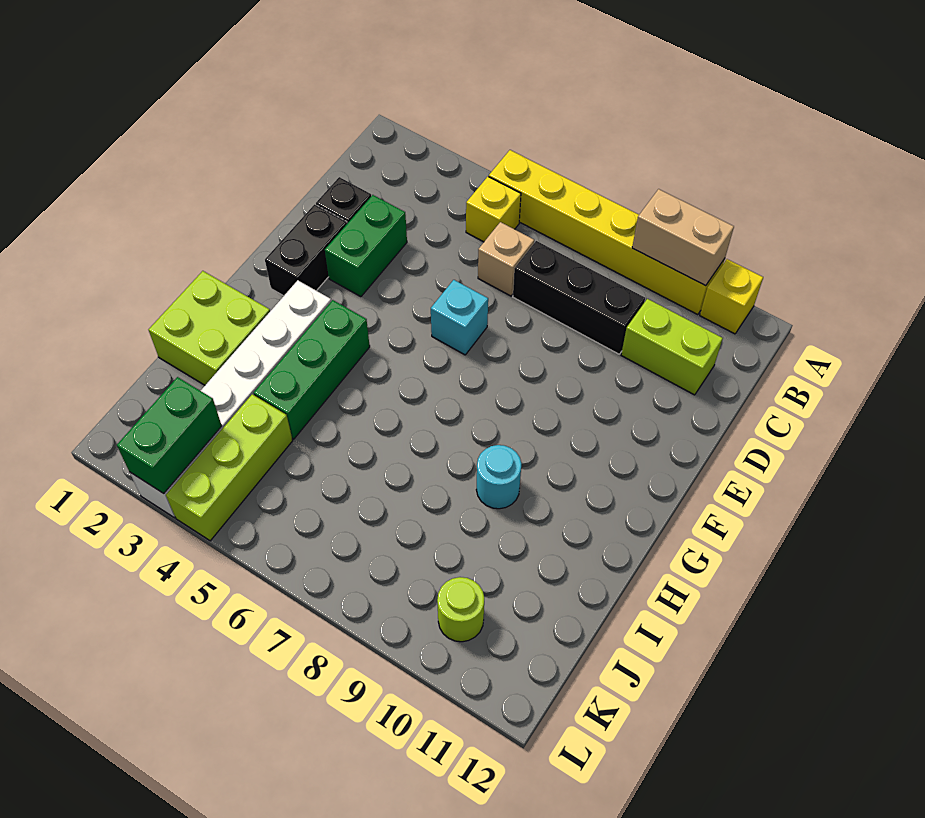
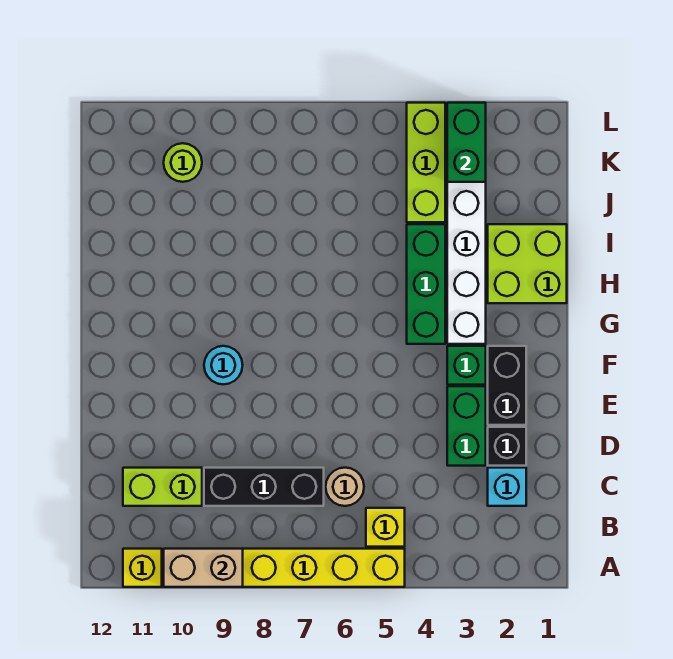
tan brick C6 level 1 -> tan round brick C6 level 1
cyan brick E6 level 1 -> cyan brick C2 level 1
none -> green brick F3 level 1
cyan round brick H9 level 1 -> cyan round brick F9 level 1

